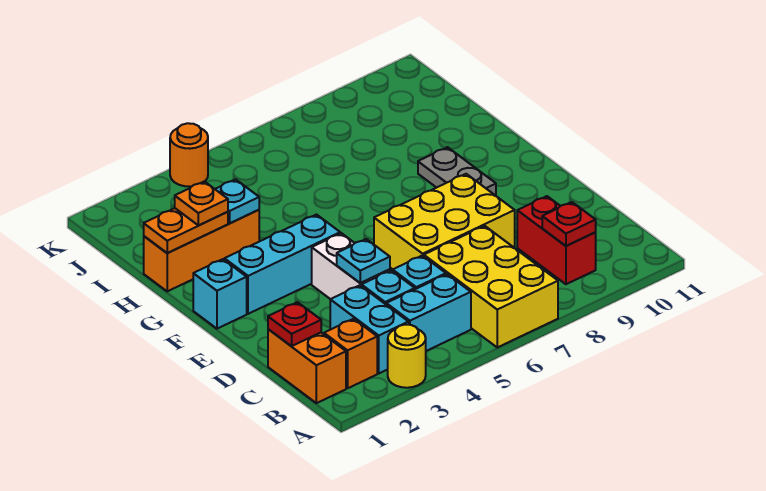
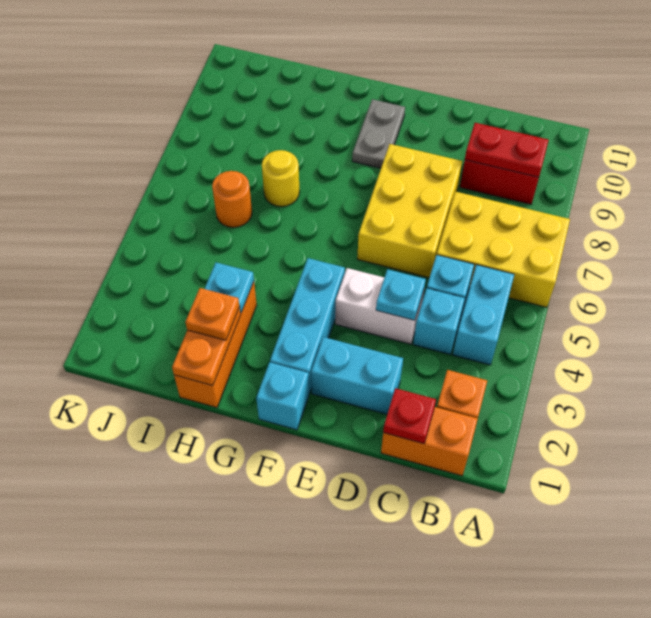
yellow round brick A3 level 1 -> yellow round brick H7 level 1
cyan brick B3:C3 level 1 -> cyan brick D2:E2 level 1
red plate B9 level 2 -> red plate B9:C9 level 2
grey plate F9:G9 level 1 -> grey plate F9:F10 level 1
orange round brick K4 level 1 -> orange round brick I6 level 1

